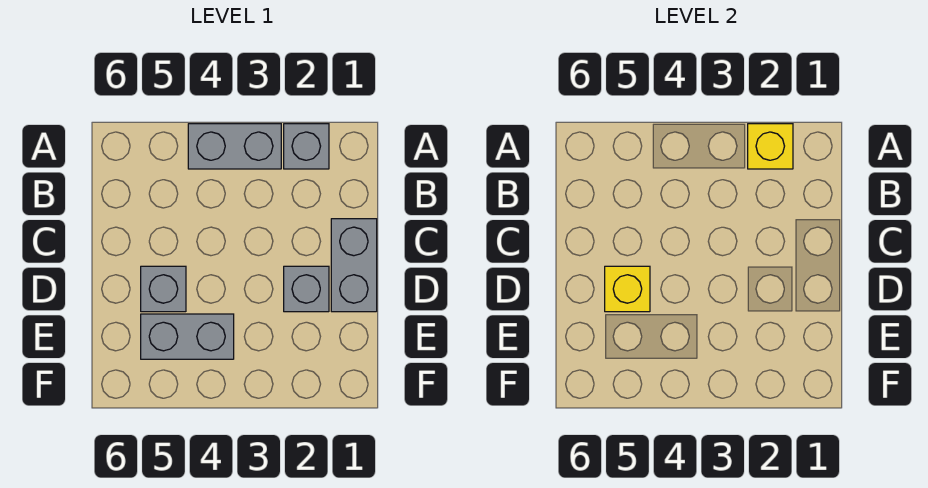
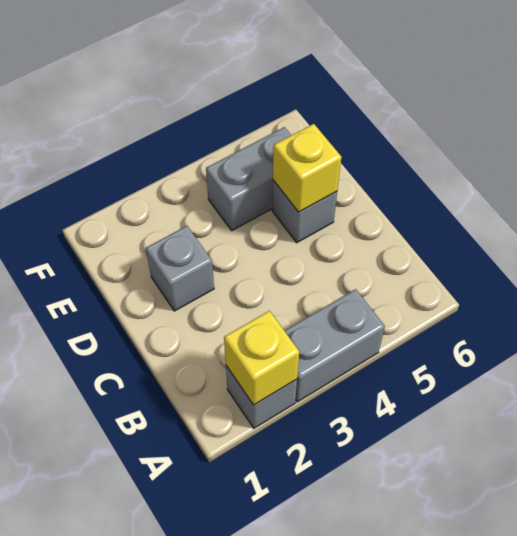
grey brick C1:D1 level 1 -> none

